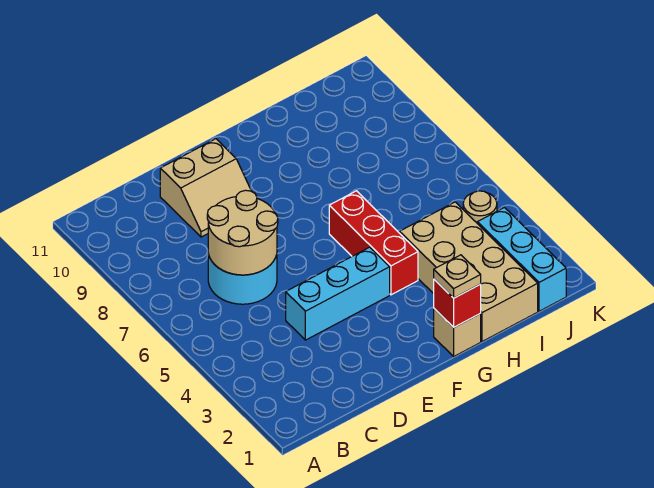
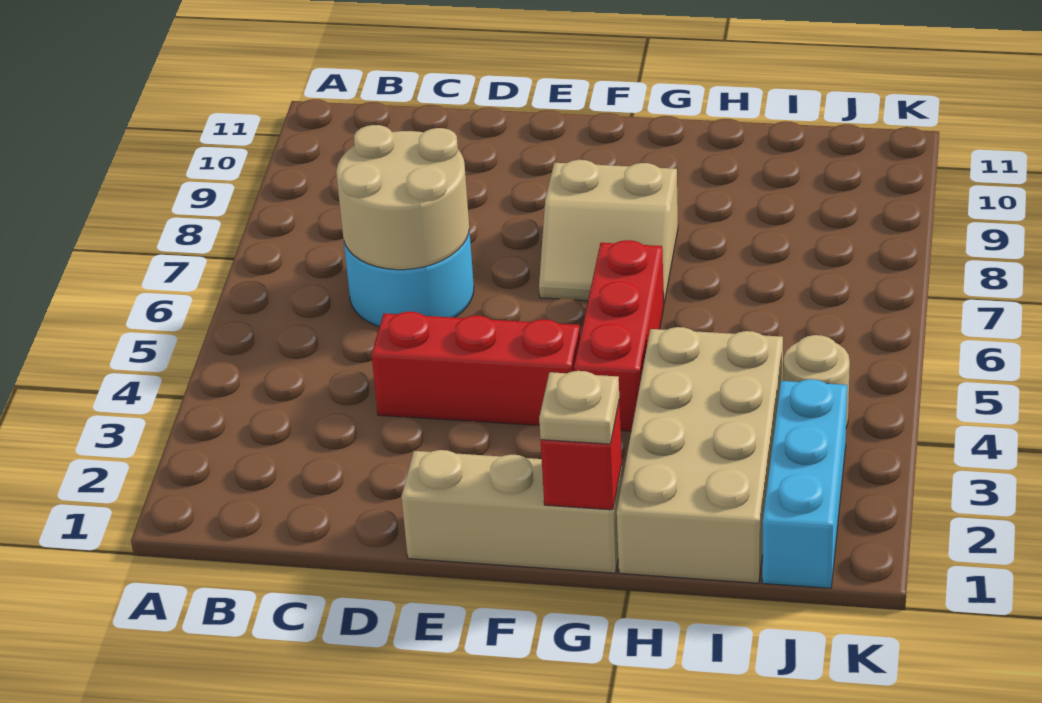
cyan brick D4:F4 level 1 -> red brick D4:F4 level 1
tan slope D9:E10 level 1 top 10 -> tan slope F7:G8 level 1 top 8
tan brick G1 level 1 -> tan brick E1:G1 level 1

